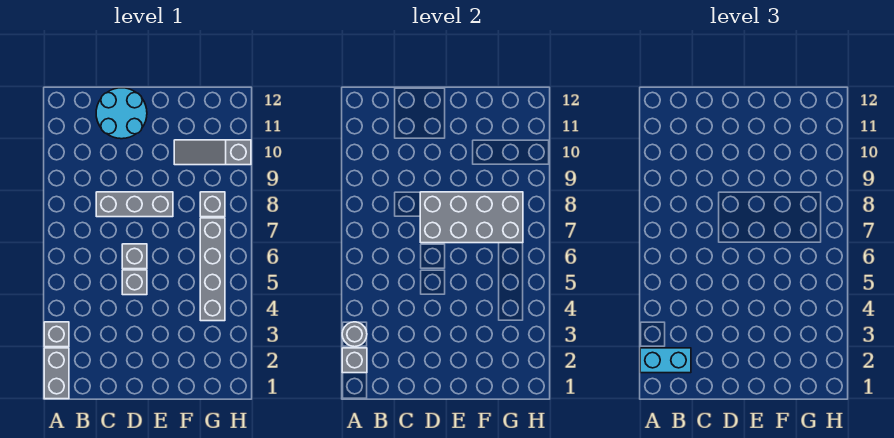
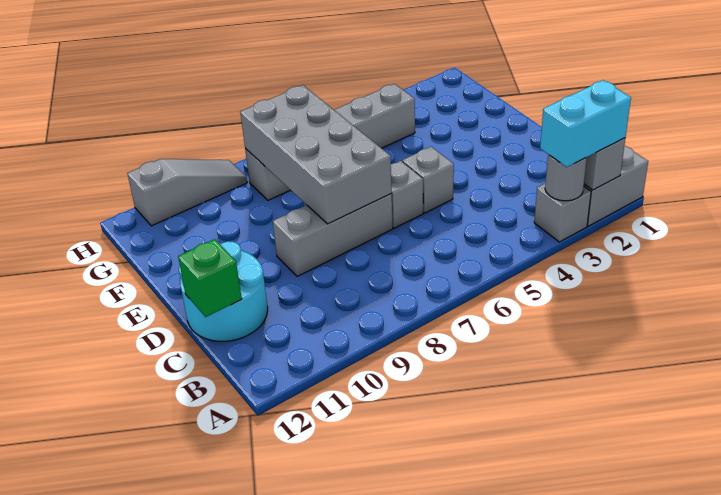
cyan brick A2:B2 level 3 -> cyan brick A2:A3 level 3
grey brick C8:E8 level 1 -> grey brick D7:D9 level 1
none -> green brick C12 level 2
grey slope F10:H10 level 1 top H -> grey slope H9:H11 level 1 top 11

